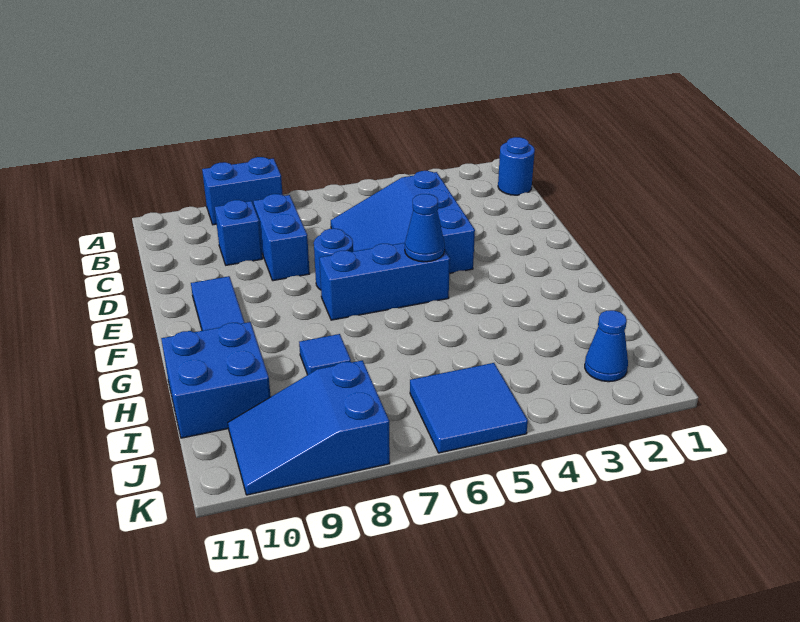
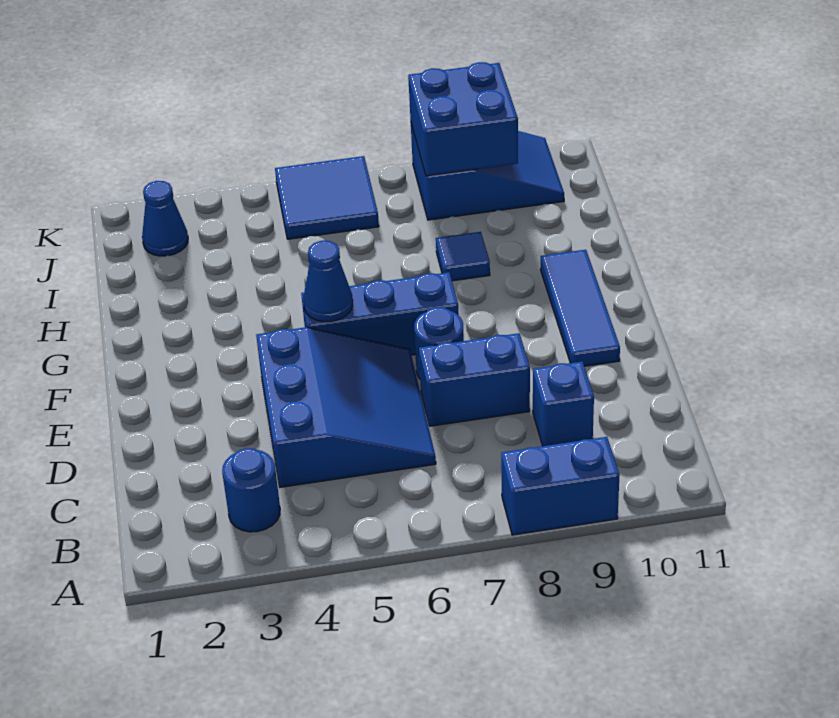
blue round brick B1 level 1 -> blue round brick B3 level 1
blue brick C8:D8 level 1 -> blue brick D7:D8 level 1
blue brick H10:I11 level 1 -> blue brick J8:K9 level 2

